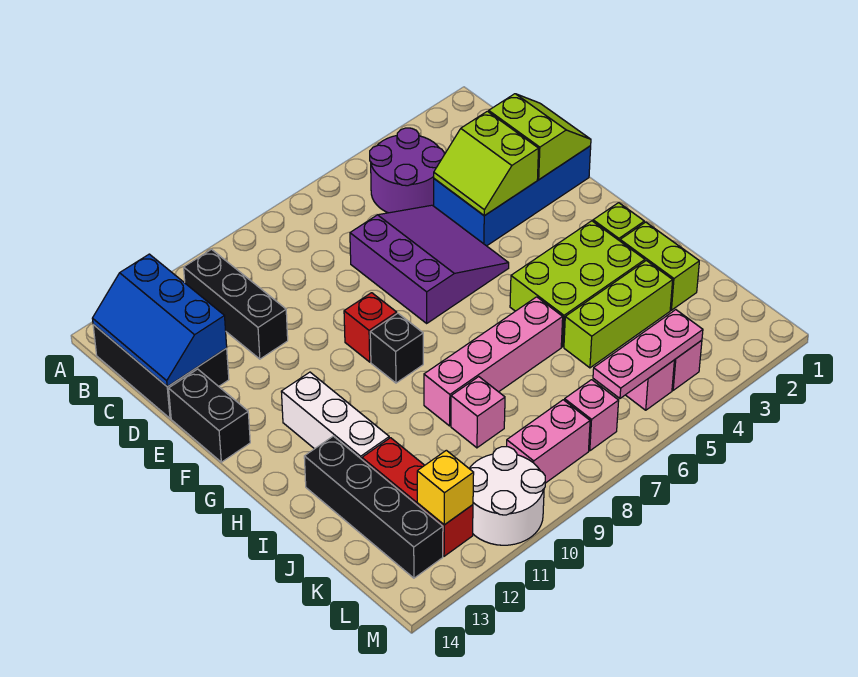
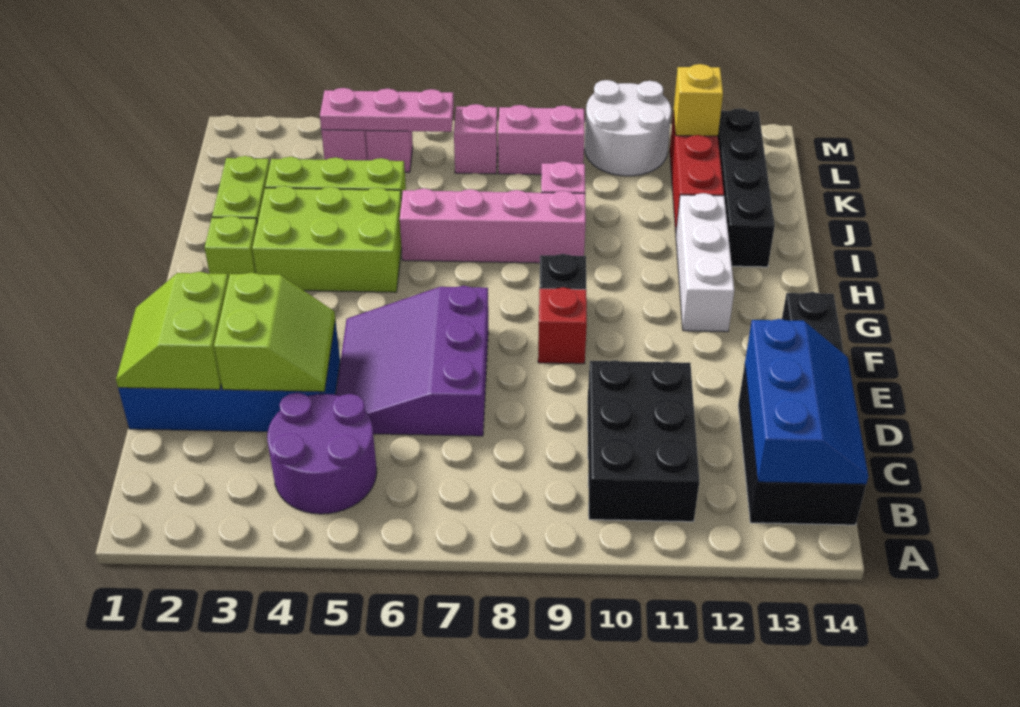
black brick B11:D11 level 1 -> black brick B10:D11 level 1

